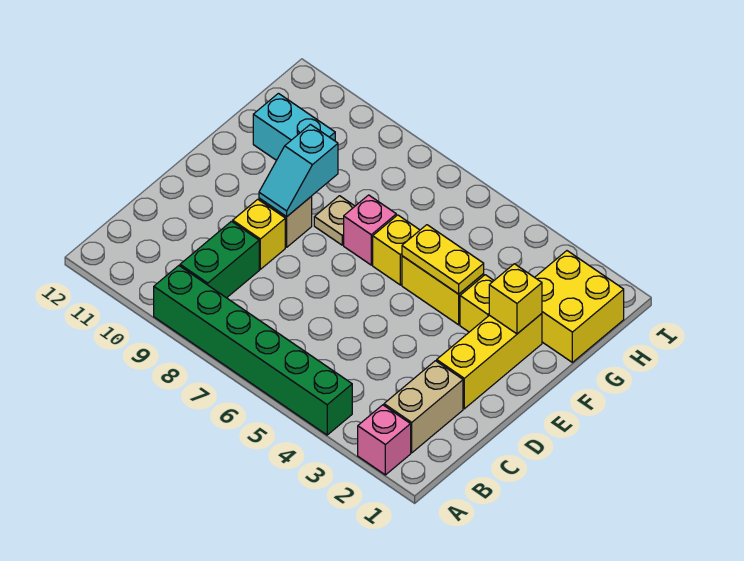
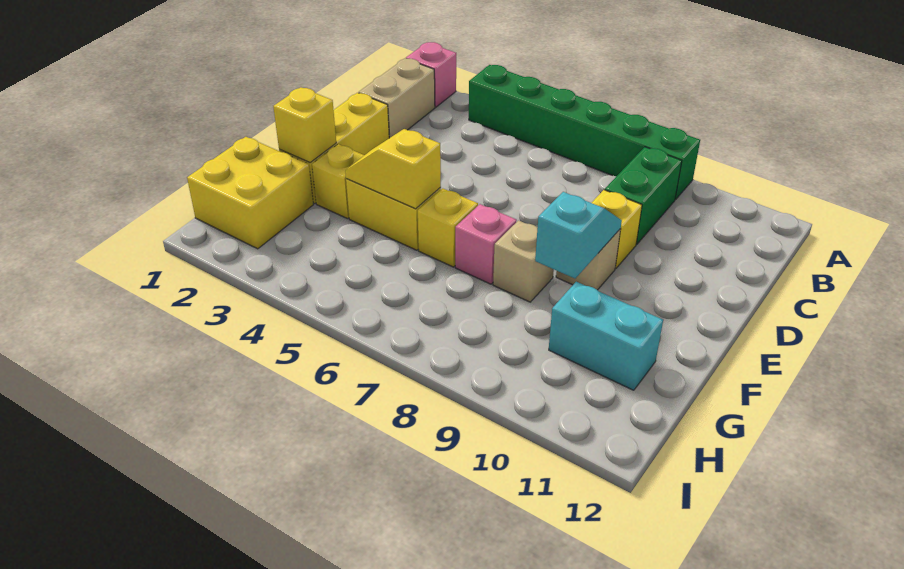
yellow plate F4:F5 level 2 -> yellow slope F4:F5 level 2 top 5
tan plate F8 level 1 -> tan brick F8 level 1

